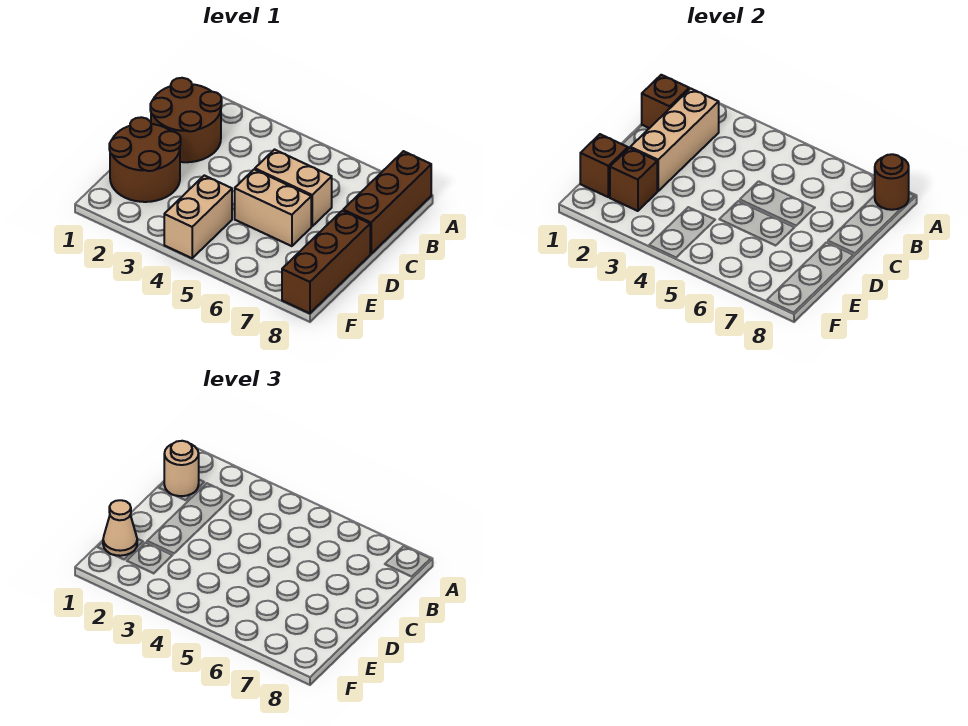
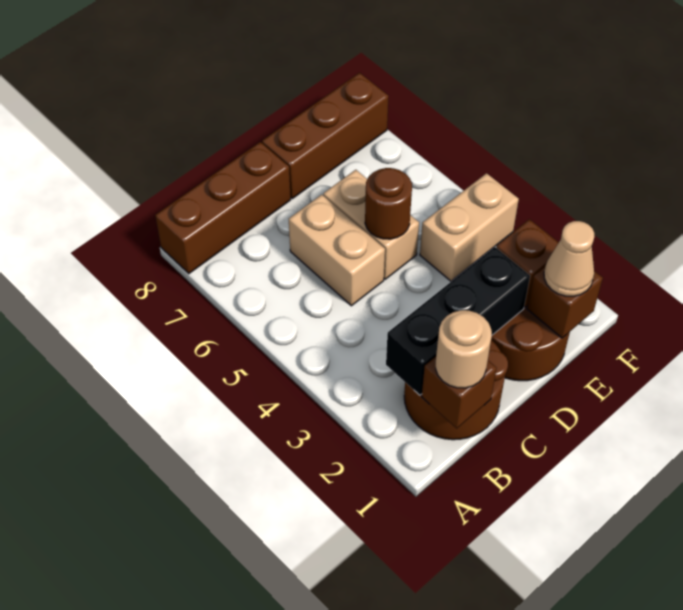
brown round brick A8 level 2 -> brown round brick D5 level 2
tan brick B2:D2 level 2 -> black brick B2:D2 level 2

